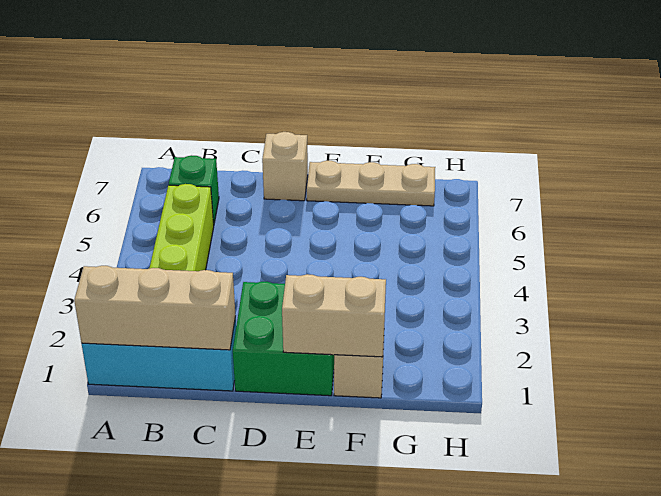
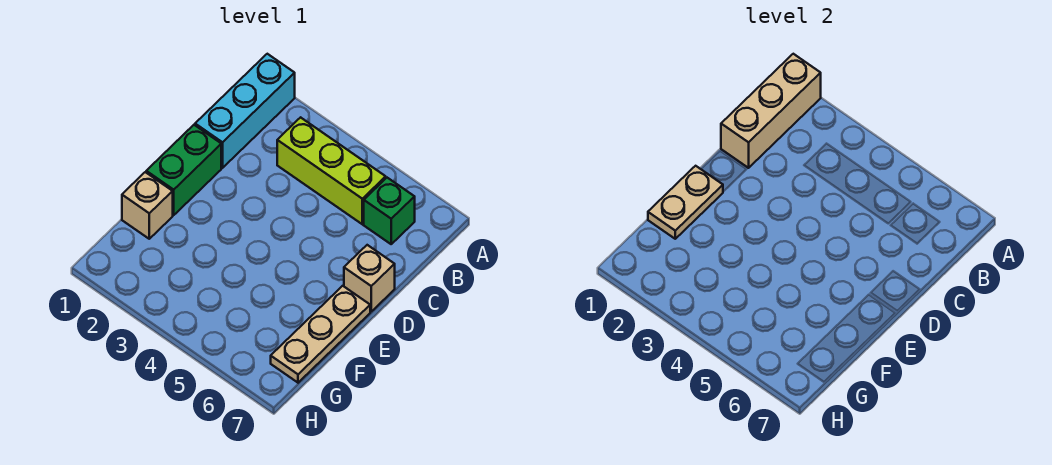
green brick D1:E2 level 1 -> green brick D1:E1 level 1
tan brick E1:F1 level 2 -> tan plate E1:F1 level 2

